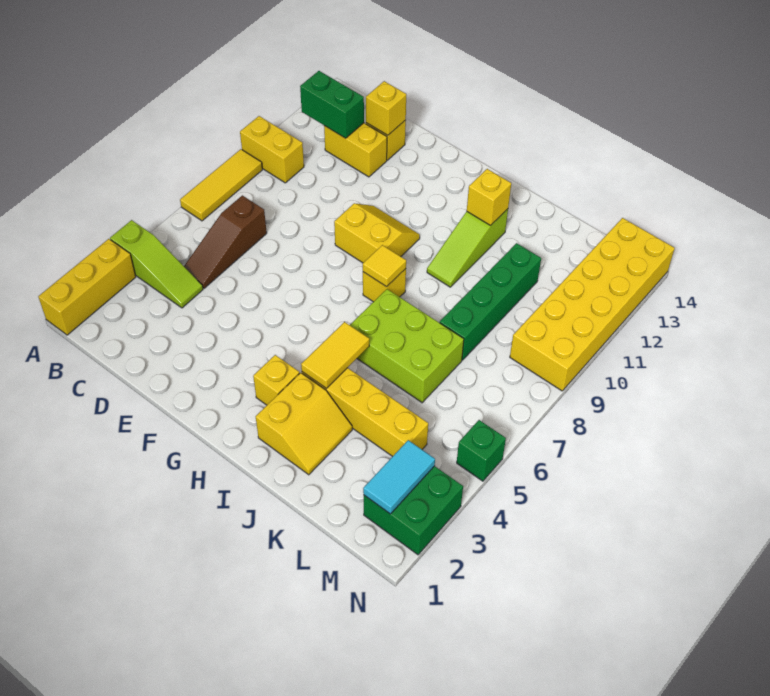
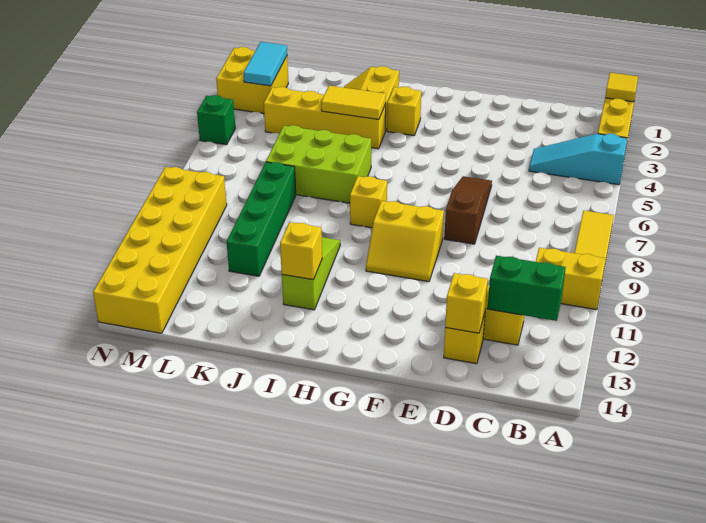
lime slope A4:C4 level 1 top A -> cyan slope A4:C4 level 1 top A
brown slope C5:C7 level 1 top 7 -> brown slope E6:E8 level 1 top 8
yellow tile H8 level 2 -> yellow tile A1 level 2
yellow tile I4:I5 level 2 -> yellow tile I4:J4 level 2
green brick M2:N3 level 1 -> yellow brick M2:N3 level 1

